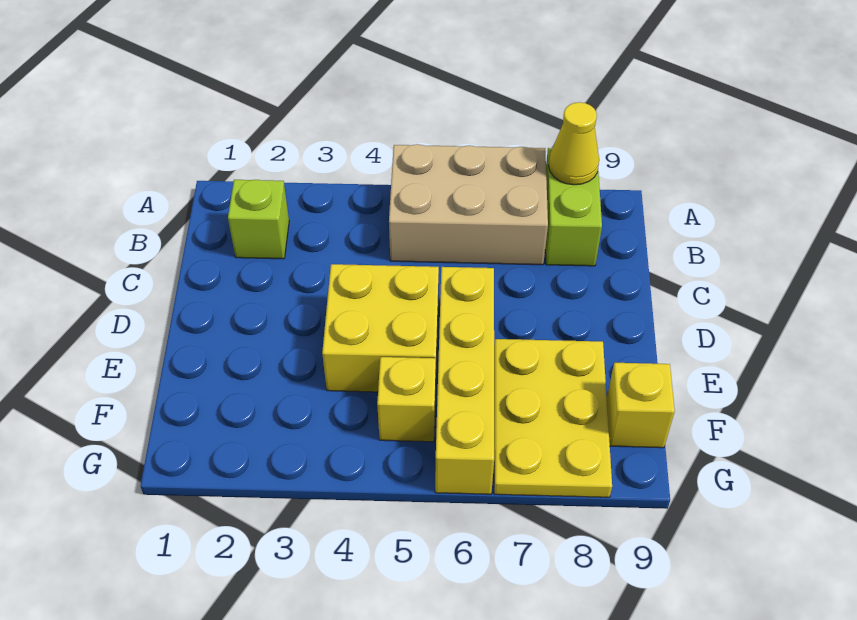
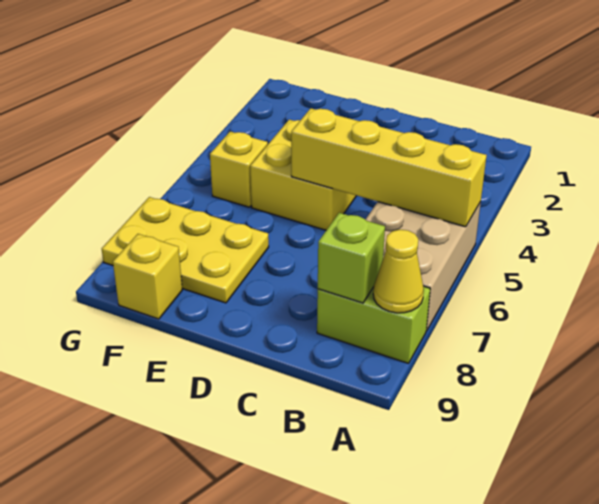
lime brick B2 level 1 -> lime brick B8 level 2
yellow brick D6:G6 level 1 -> yellow brick A5:D5 level 2

